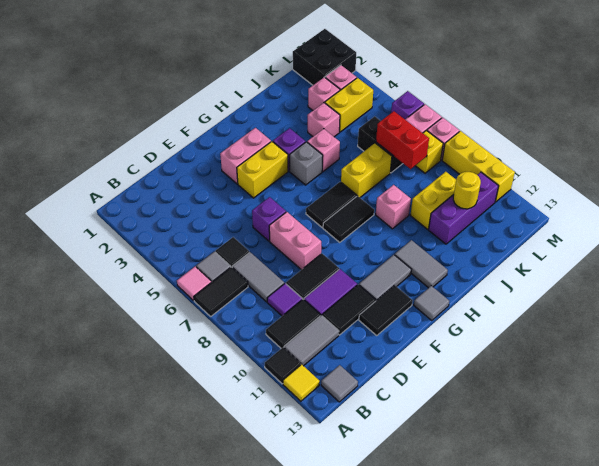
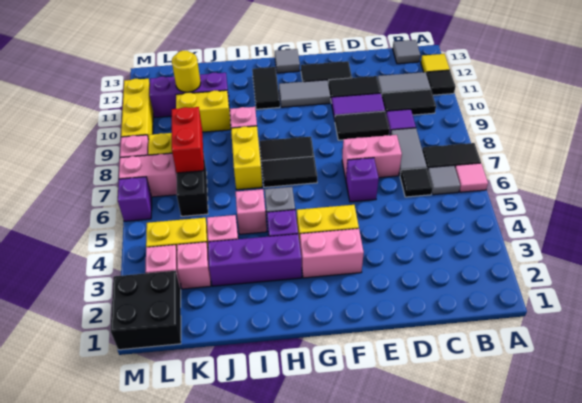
pink brick E7:E8 level 1 -> pink brick D7:E7 level 1
none -> purple brick H3:J3 level 1
grey tile H11:H12 level 1 -> black tile H11:H12 level 1
yellow brick I7:J7 level 1 -> yellow brick I7:I8 level 1

